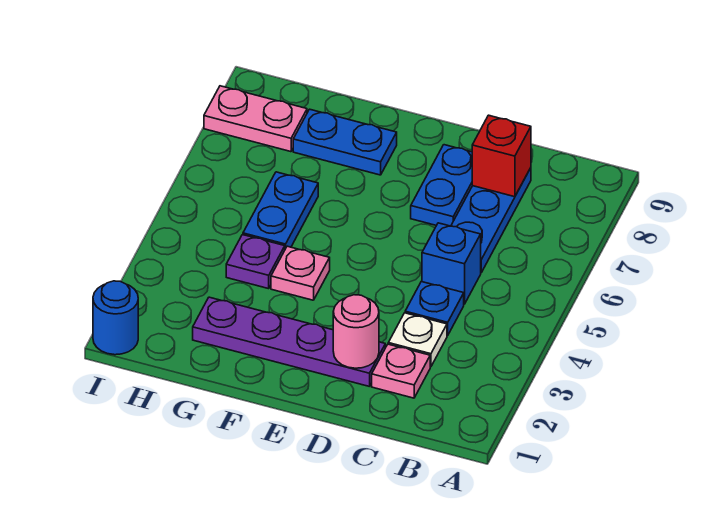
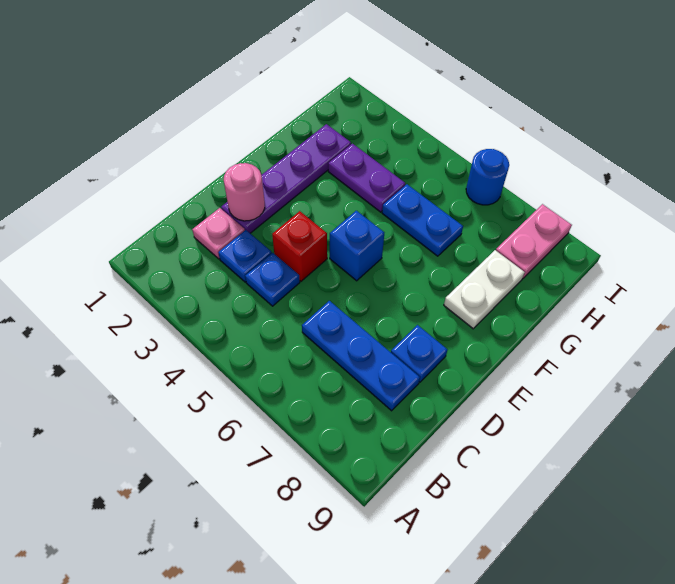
white plate C3 level 1 -> blue plate C3 level 1
blue brick C5 level 1 -> blue brick E5 level 1
red brick C8 level 2 -> red brick D4 level 1
blue plate D7:D8 level 1 -> blue plate D8 level 1
pink plate F4 level 1 -> none
blue plate F8:G8 level 1 -> white plate F8:G8 level 1
purple plate G4 level 1 -> purple plate G3:G4 level 1
blue round brick I1 level 1 -> blue round brick I6 level 1

